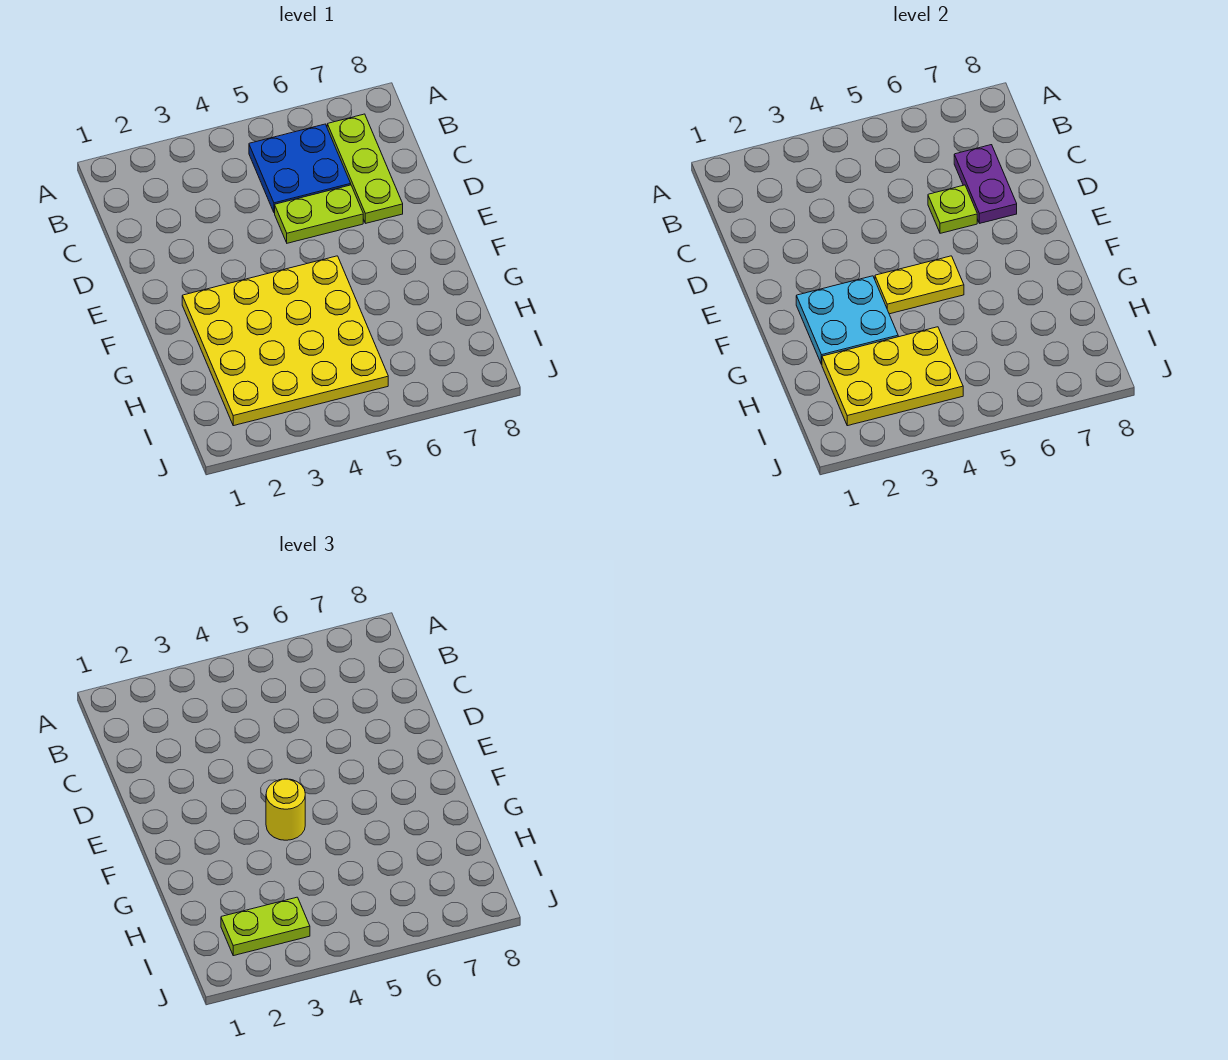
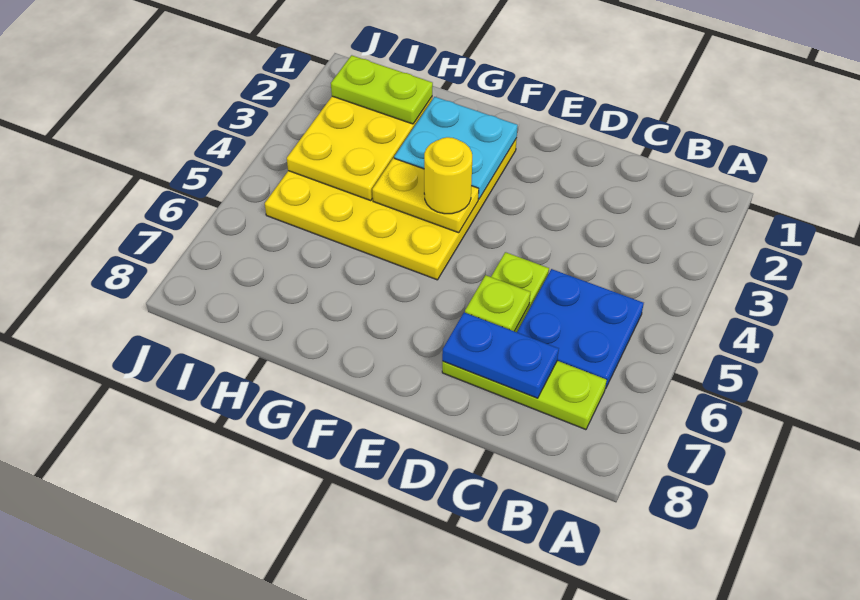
purple plate C7:D7 level 2 -> blue plate C7:D7 level 2
yellow plate F4:F5 level 2 -> yellow plate F4:G4 level 2
lime plate I2:I3 level 3 -> lime plate H2:I2 level 3

